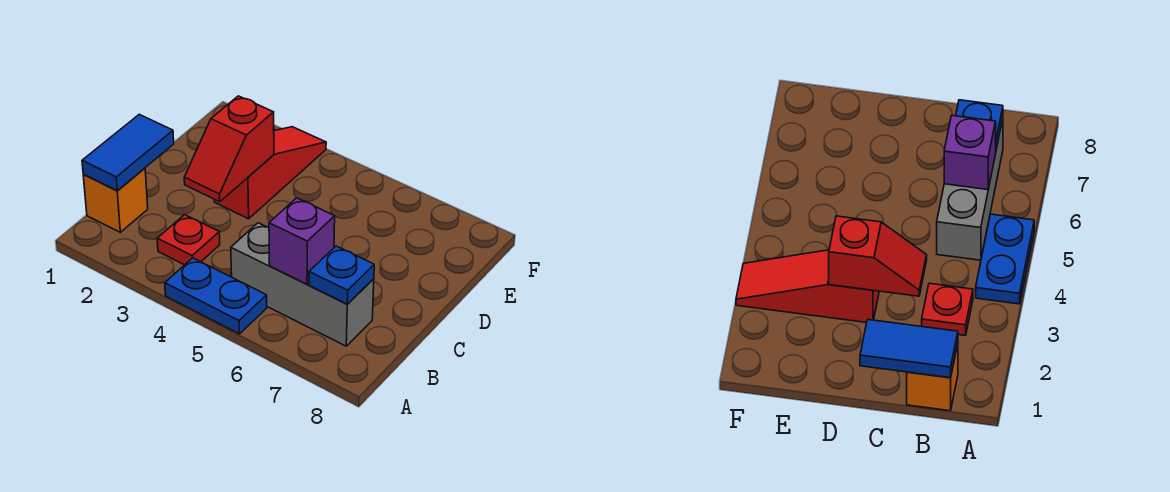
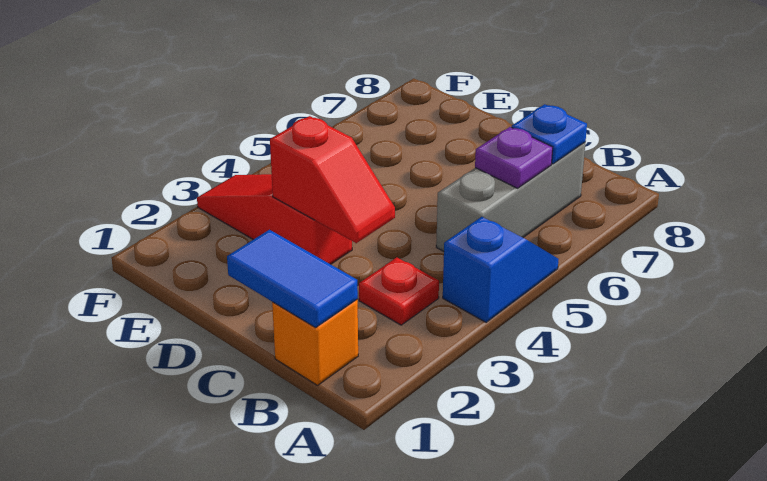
blue plate A4:A5 level 1 -> blue slope A4:A5 level 1 top 4
purple brick B6 level 2 -> purple plate B6 level 2

